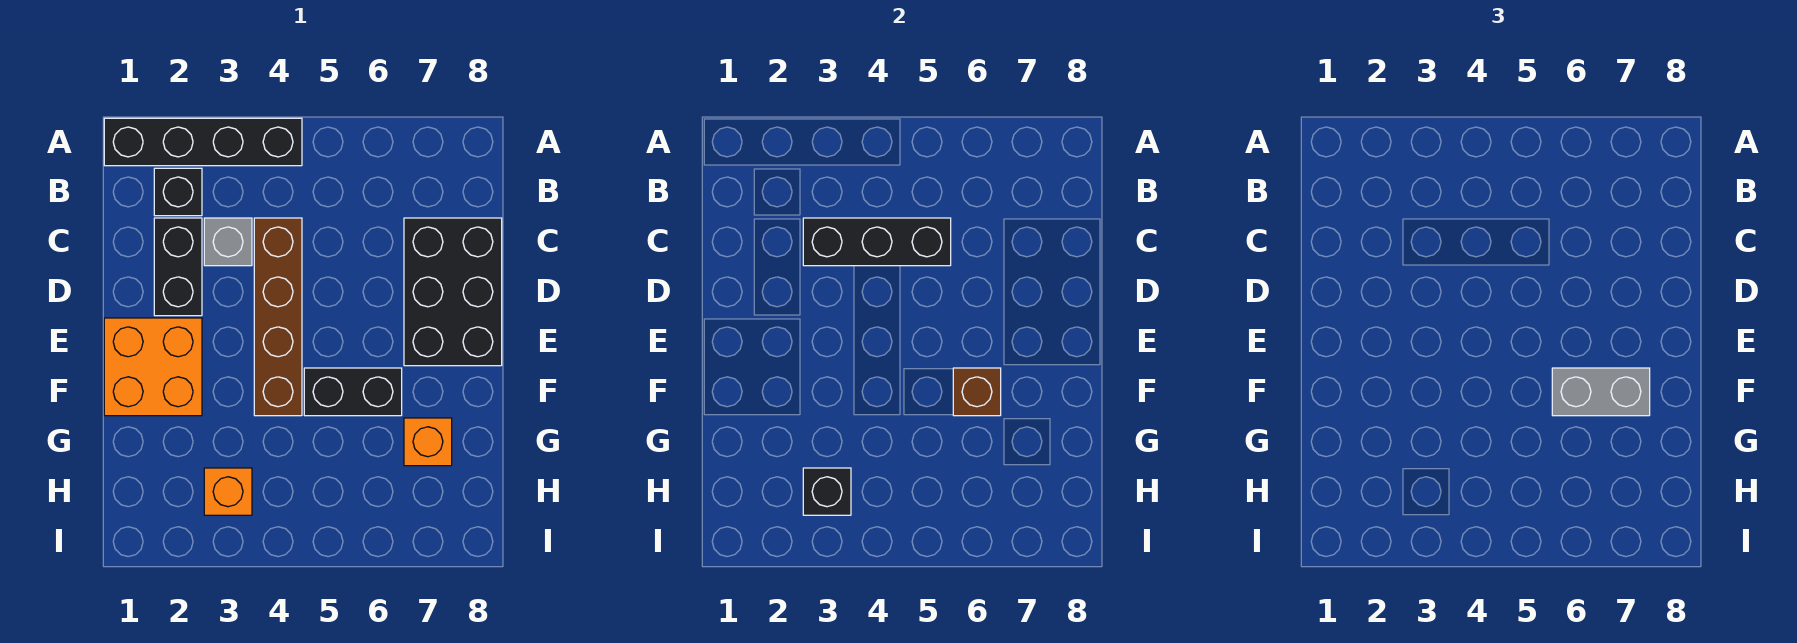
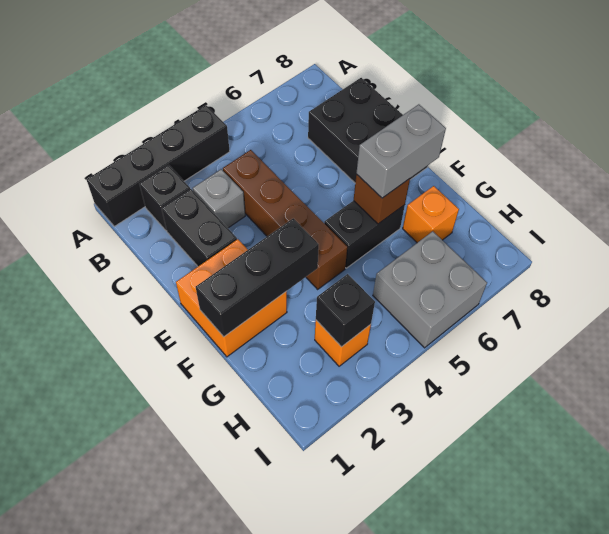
black brick C3:C5 level 2 -> black brick F1:F3 level 2
none -> grey brick H5:I6 level 1

